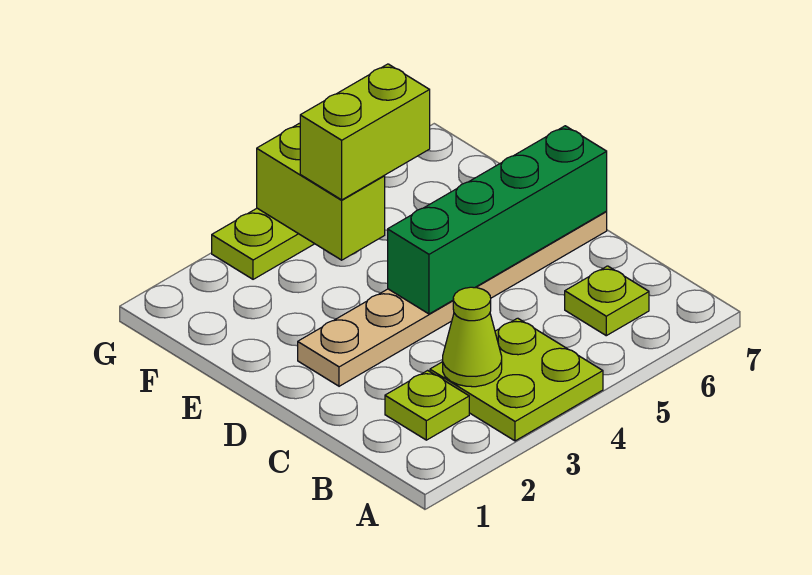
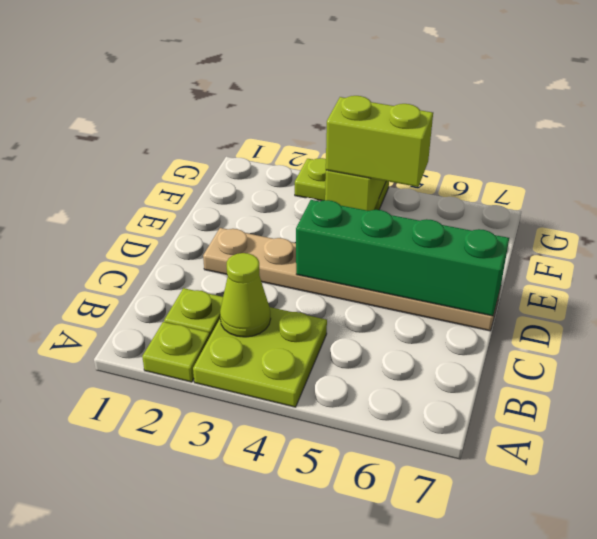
lime plate B6 level 1 -> lime plate A2 level 1

